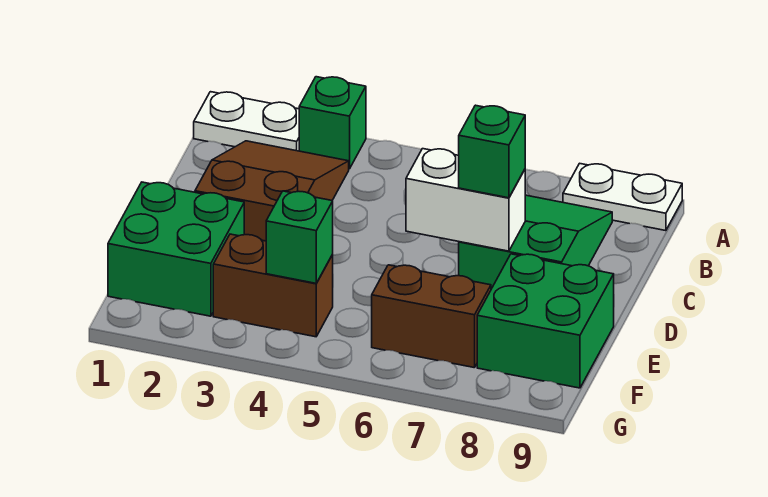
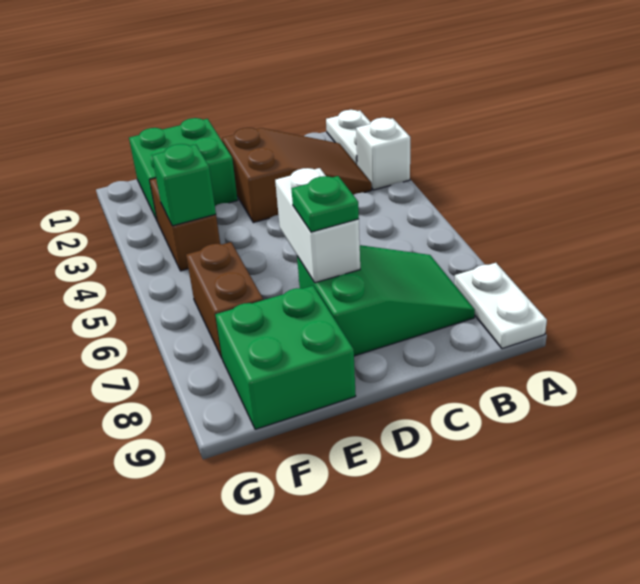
green brick A3 level 1 -> white brick A3 level 1
green brick D7 level 3 -> green plate D7 level 3

